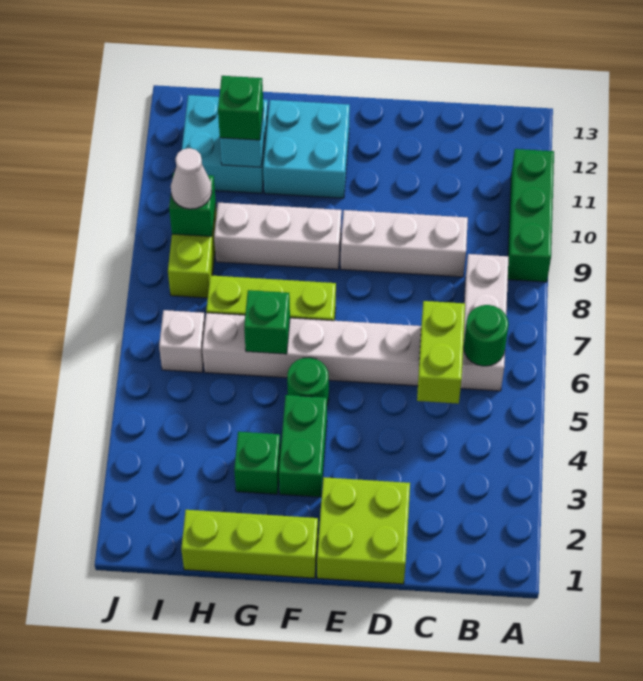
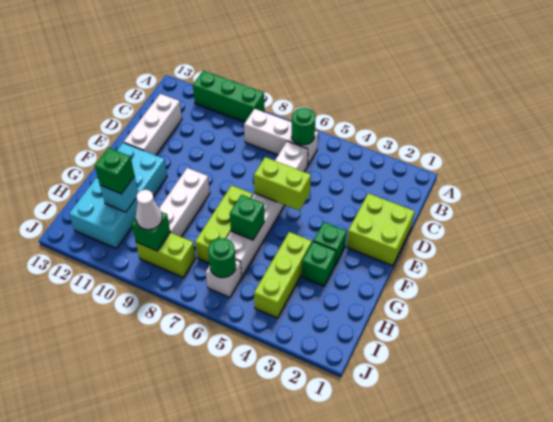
lime brick C5:C6 level 2 -> lime brick E5:E6 level 2
white brick C9:E9 level 1 -> white brick C12:E12 level 1
lime brick F1:H1 level 1 -> lime brick G4:I4 level 1
green brick F3:F4 level 1 -> green brick F3 level 1
green round brick F5 level 1 -> green round brick I6 level 2

